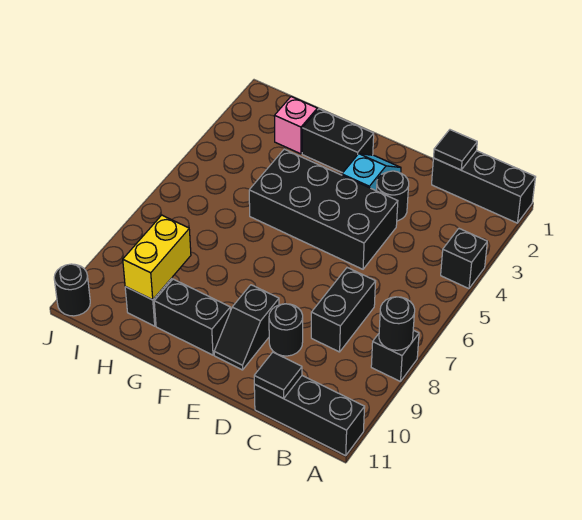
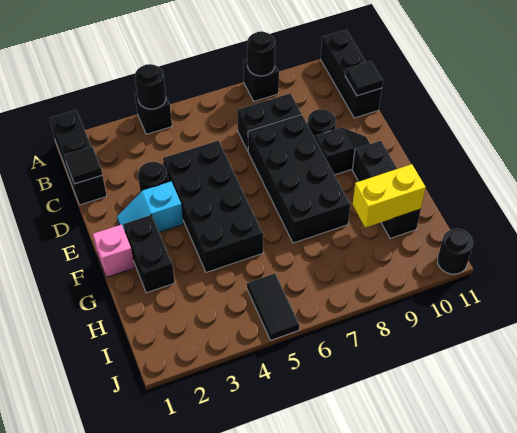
none -> black round brick A4 level 2
none -> black brick D7:G8 level 1
pink brick H2 level 1 -> pink brick F1 level 1
none -> black tile I5:J5 level 1

